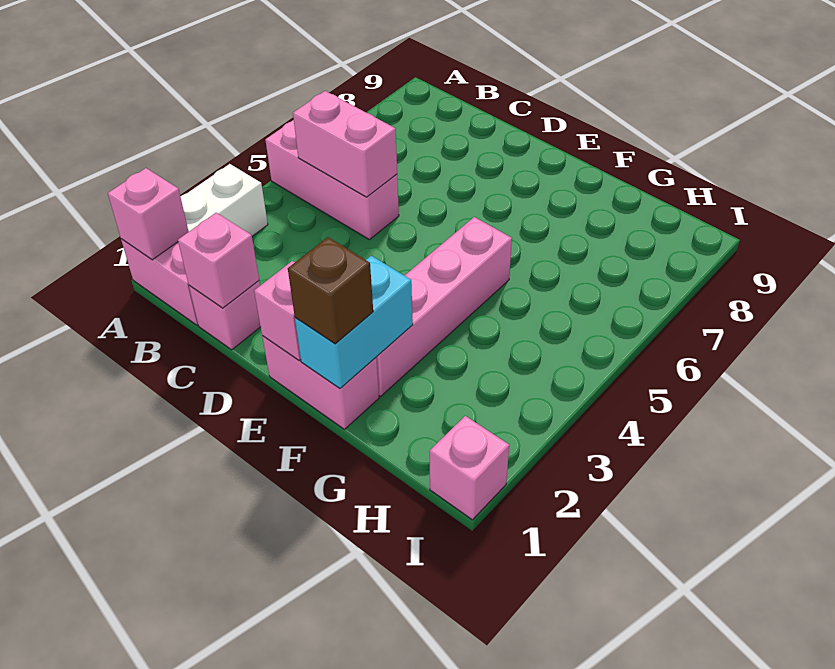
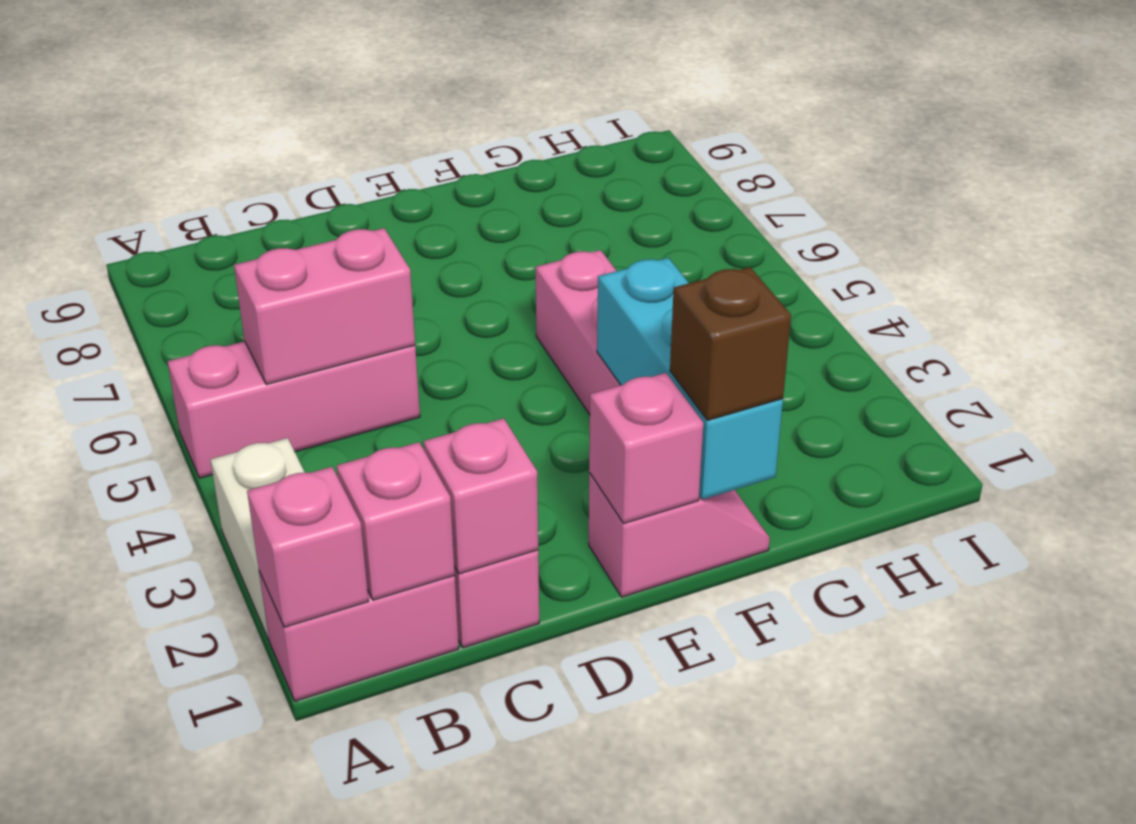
pink brick E1:F1 level 1 -> pink slope E1:F1 level 1 top E
cyan brick F1:F2 level 2 -> cyan brick F1:F3 level 2
pink brick I1 level 1 -> pink brick B1 level 2

